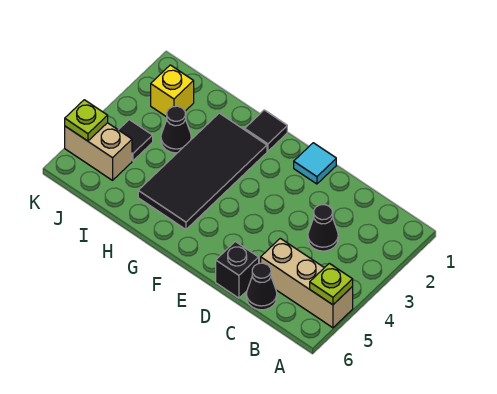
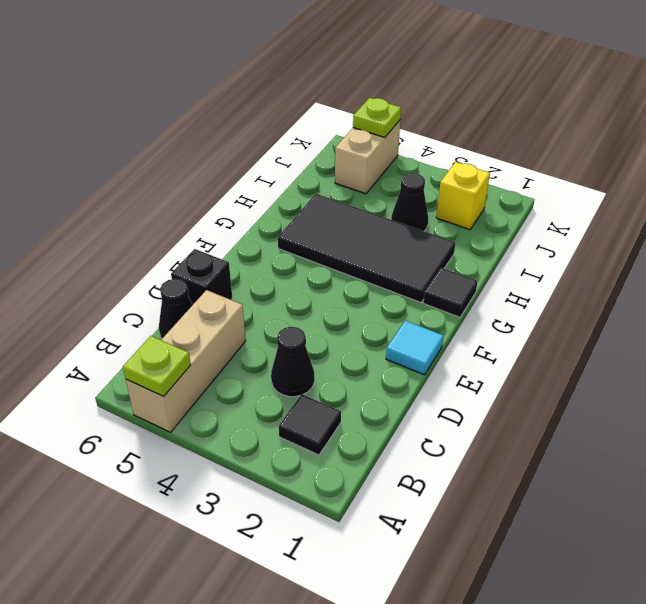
black tile J4 level 1 -> black tile B2 level 1

